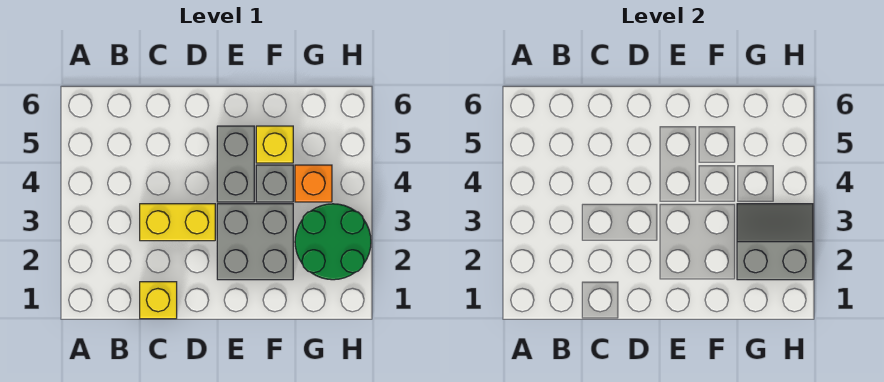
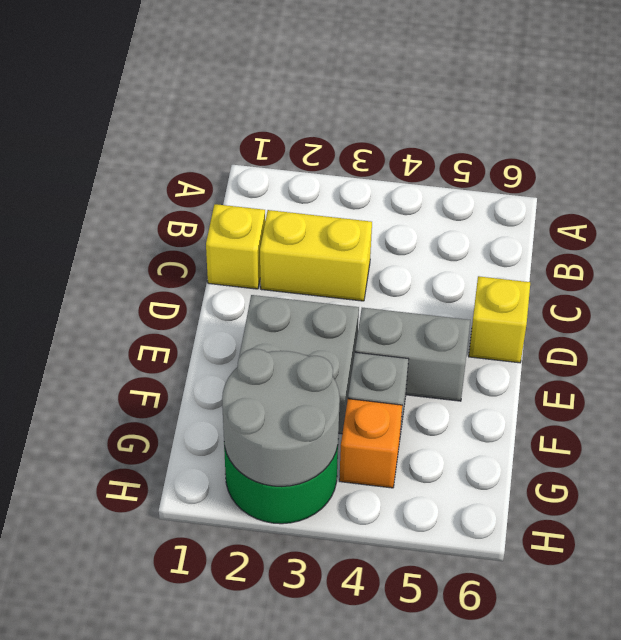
yellow brick C3:D3 level 1 -> yellow brick C2:C3 level 1
yellow brick F5 level 1 -> yellow brick D6 level 1
grey slope G2:H3 level 2 top 2 -> grey round brick G2:H3 level 2

